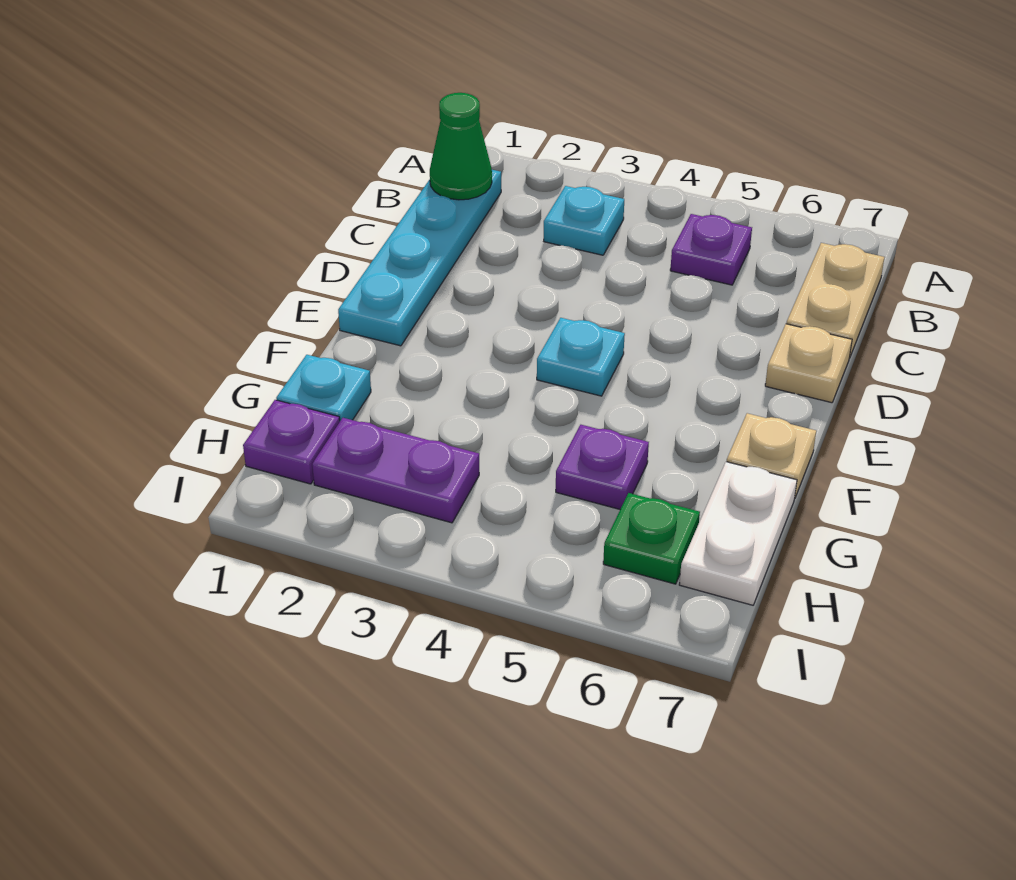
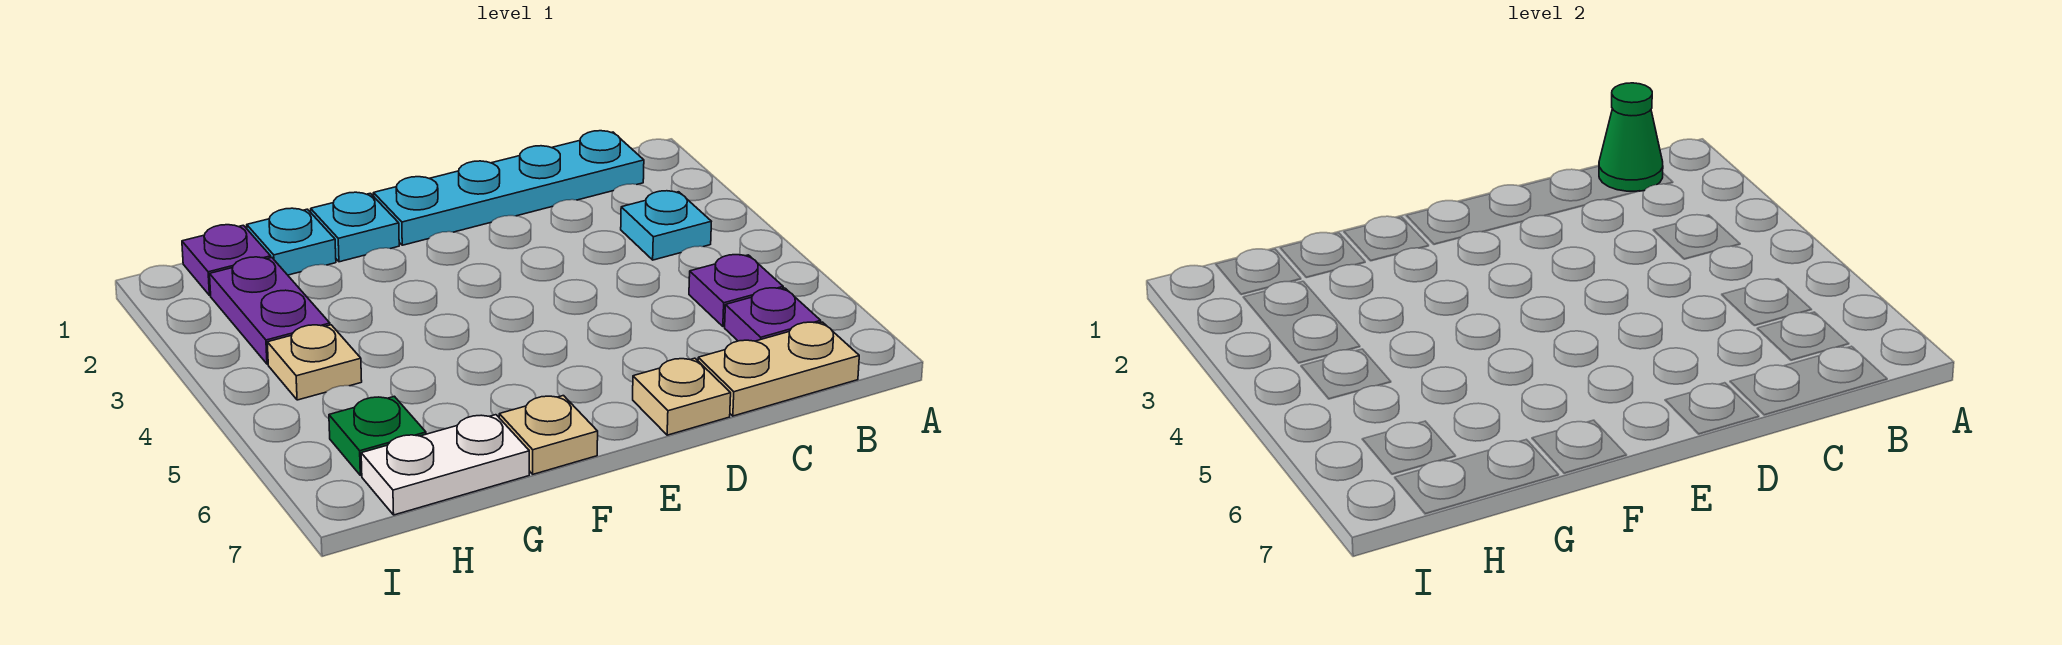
cyan plate E4 level 1 -> cyan plate F1 level 1
purple plate G5 level 1 -> purple plate B6 level 1
none -> tan plate H4 level 1

